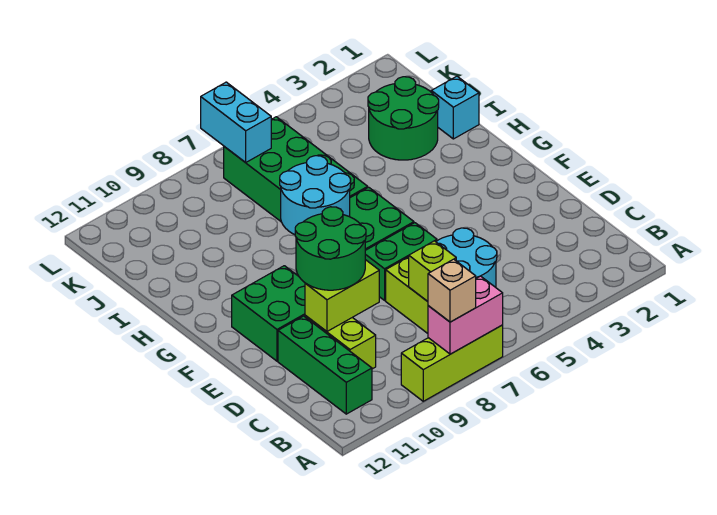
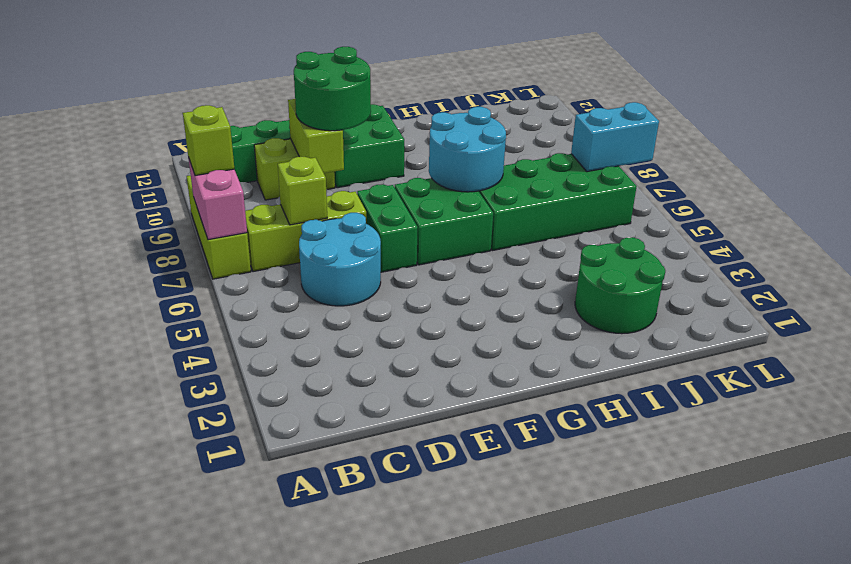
tan brick A8 level 3 -> lime brick A8 level 3
cyan brick I1 level 1 -> none

